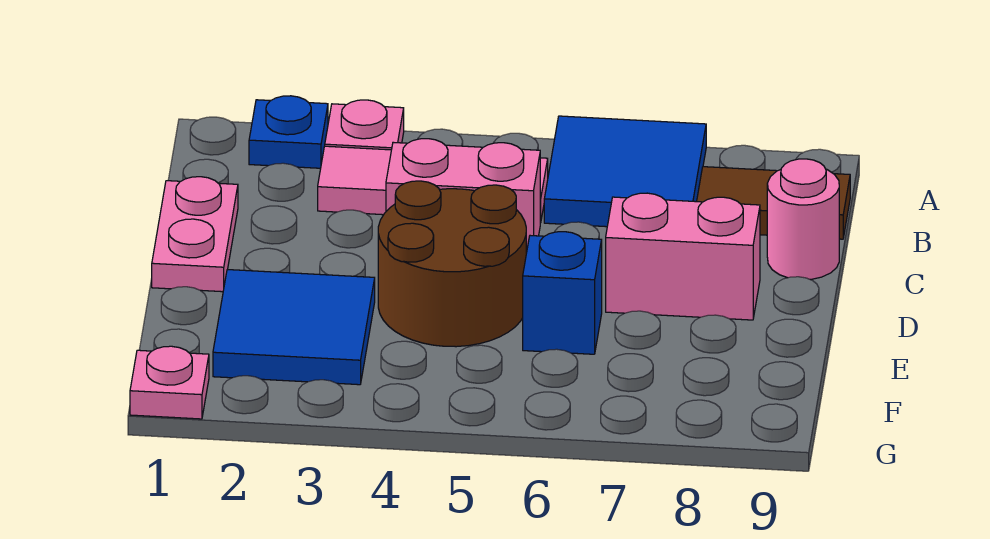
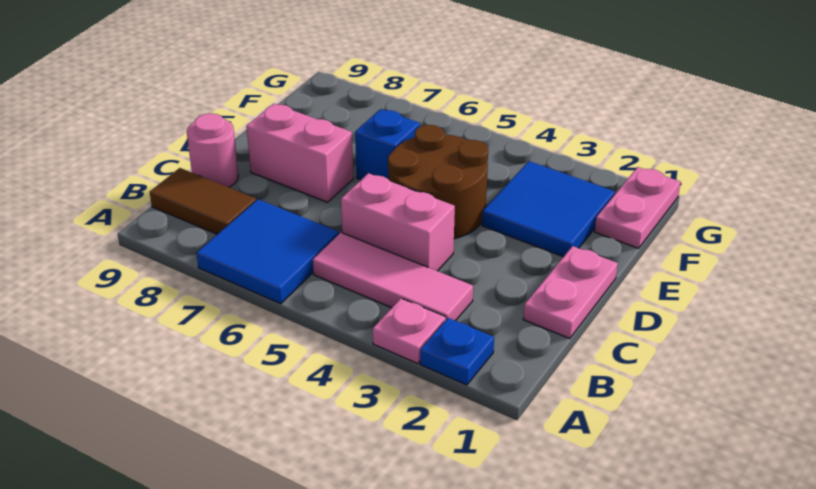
pink plate G1 level 1 -> pink plate F1:G1 level 1

